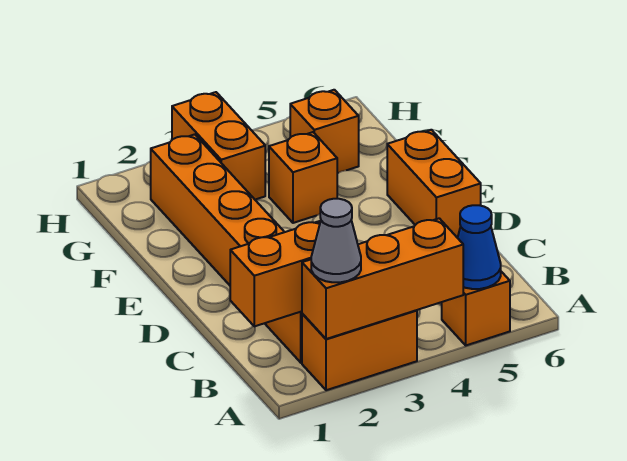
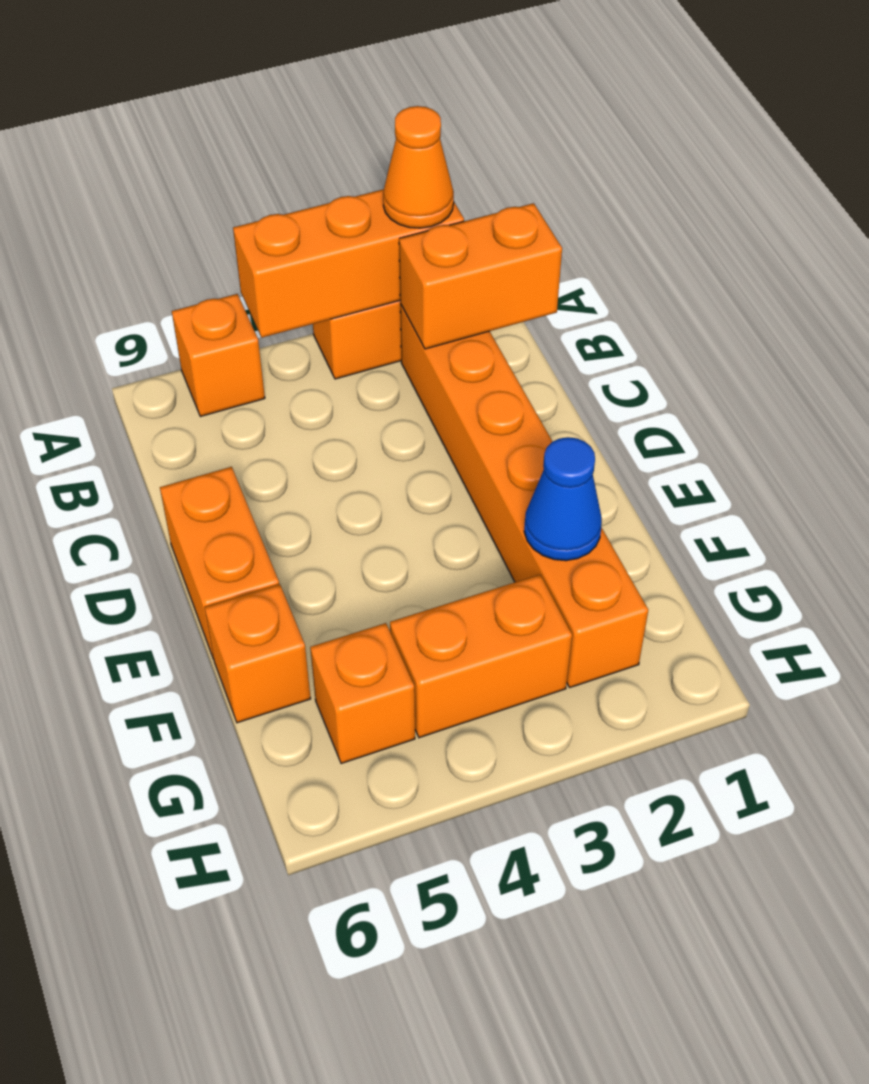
grey cone A2 level 3 -> orange cone A2 level 3
blue cone A5 level 2 -> blue cone F2 level 2
orange brick F4 level 1 -> orange brick F6 level 1
orange brick G3:H3 level 1 -> orange brick G3:G4 level 1

